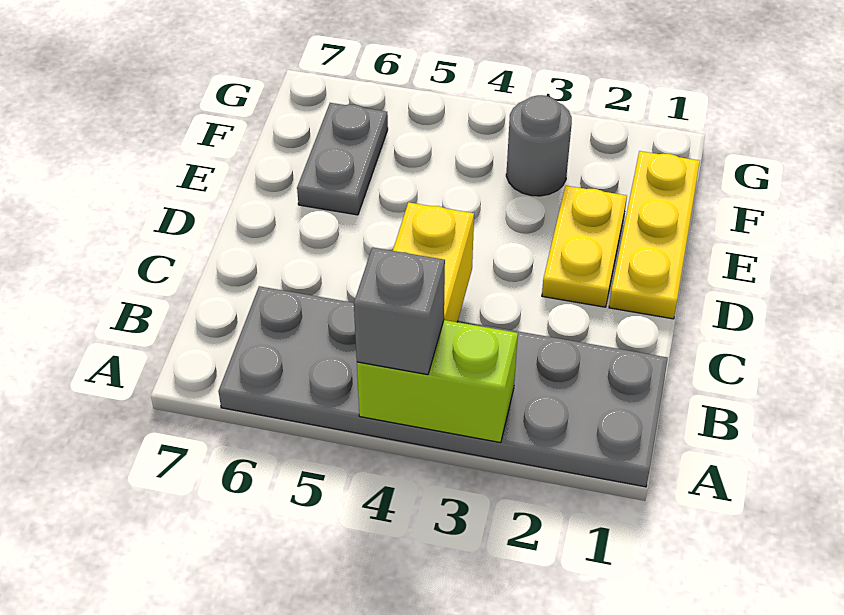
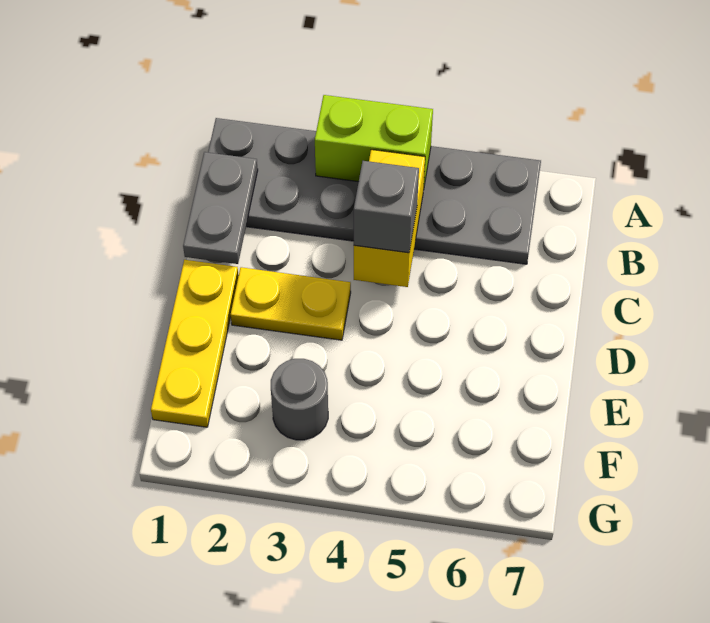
grey brick A4 level 3 -> grey brick C4 level 3
yellow plate D2:E2 level 1 -> yellow plate D2:D3 level 1
grey plate E6:F6 level 1 -> grey plate B1:C1 level 2

